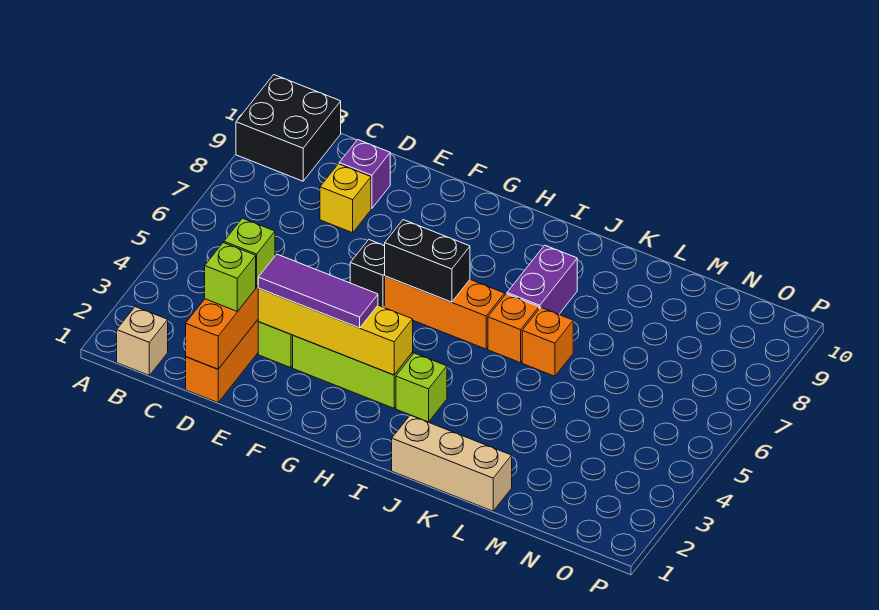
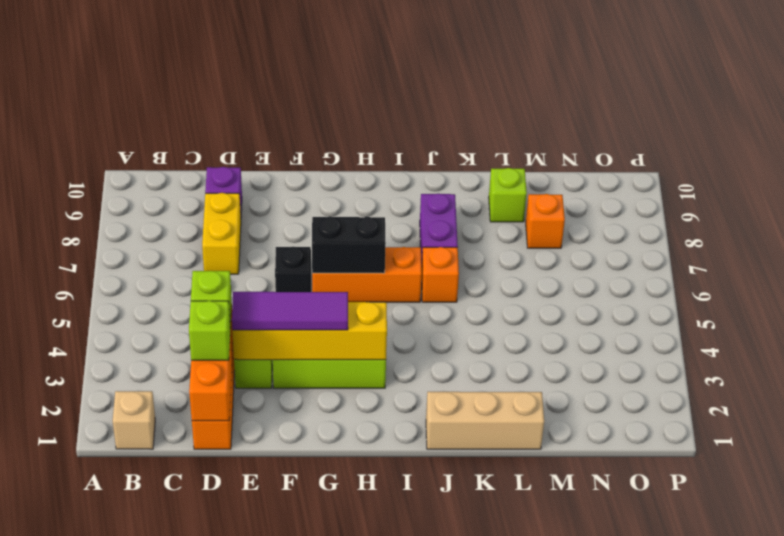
black brick A9:B10 level 1 -> none
yellow brick D8 level 1 -> yellow brick D7:D8 level 1
lime brick I3 level 1 -> lime brick L9 level 1
orange brick K6 level 1 -> orange brick M8 level 1

